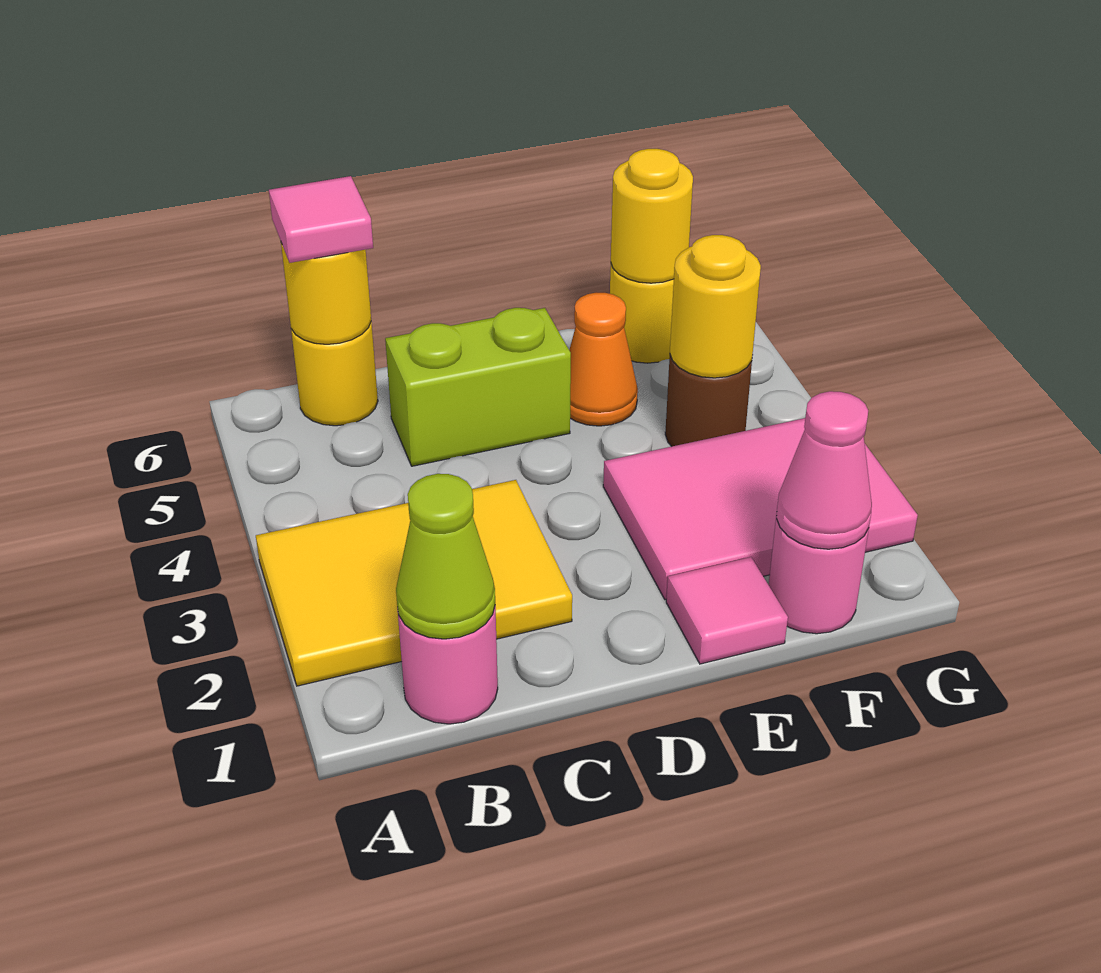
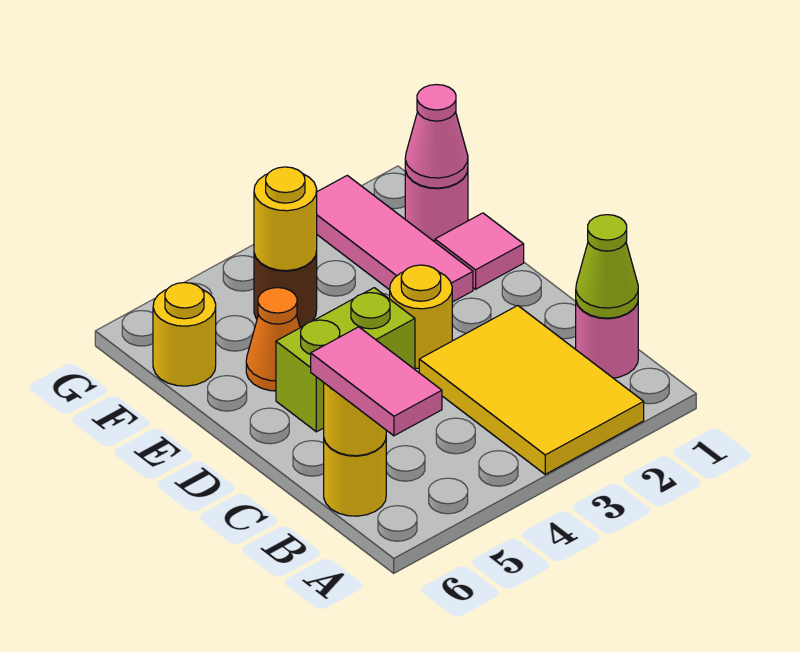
pink tile B6 level 3 -> pink tile A6:B6 level 3
lime brick C5:D5 level 1 -> lime brick D4:D5 level 1
pink tile E2:G3 level 1 -> pink tile E2:G2 level 1
yellow round brick F6 level 2 -> yellow round brick D3 level 1

